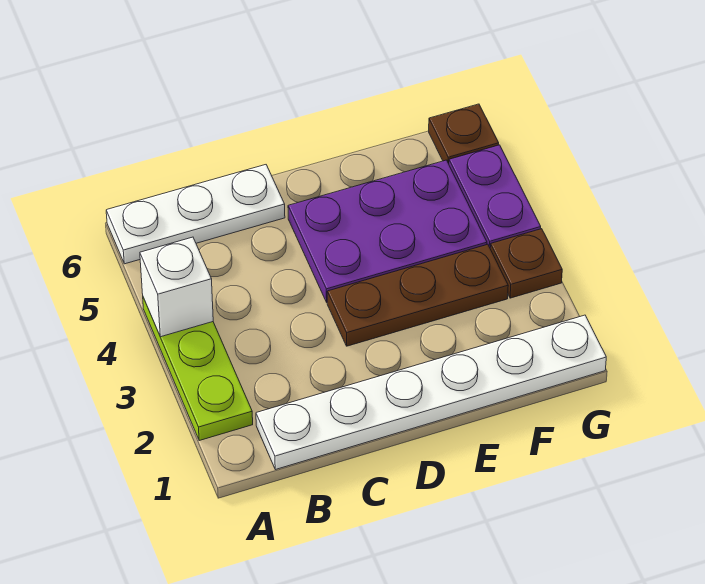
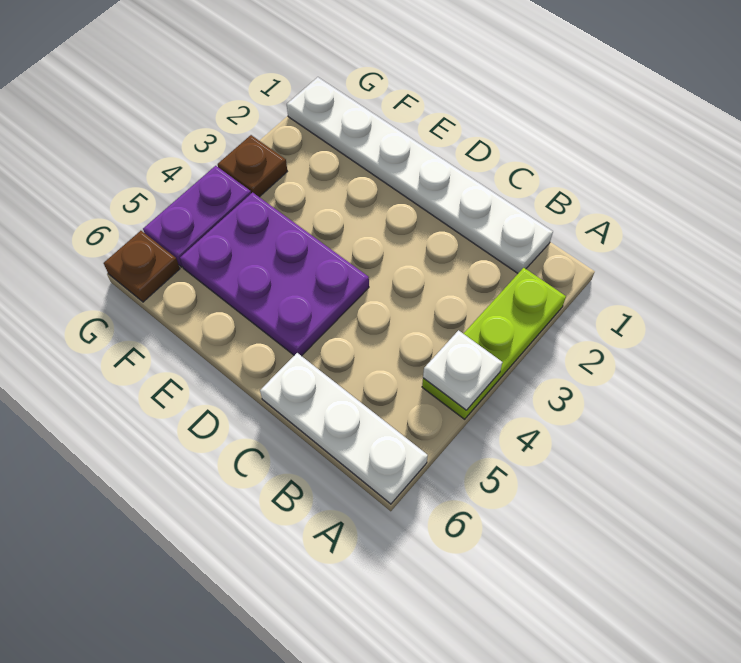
white brick A4 level 2 -> white plate A4 level 2
brown plate D3:F3 level 1 -> none

